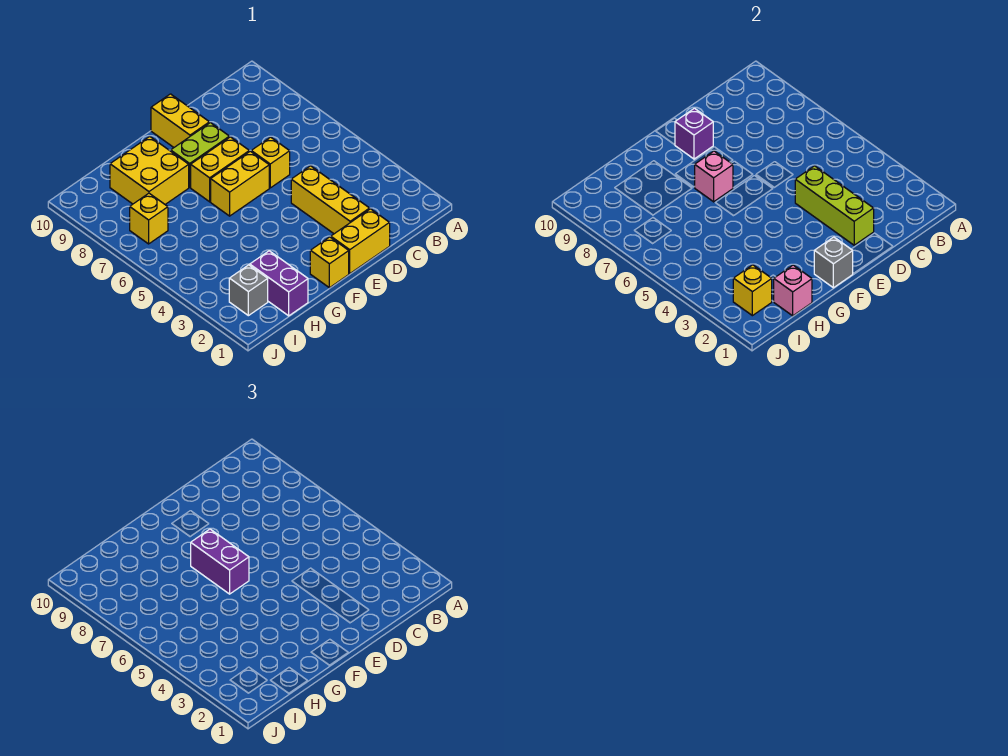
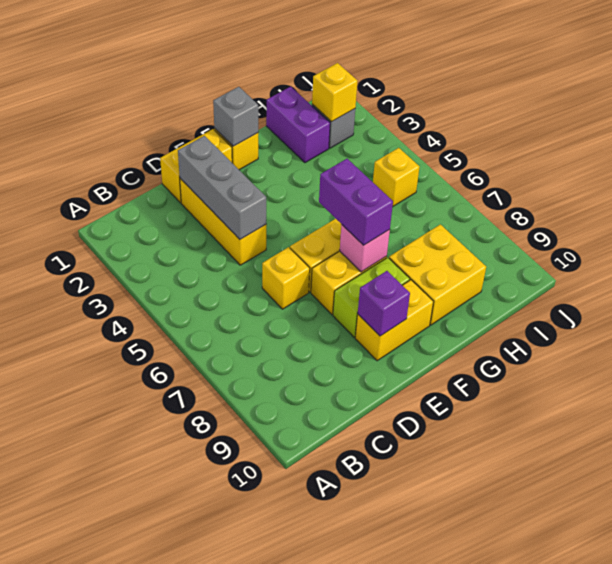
lime brick D2:D4 level 2 -> grey brick D2:D4 level 2
yellow brick E9:E10 level 1 -> yellow brick E9:F9 level 1
pink brick H1 level 2 -> none
yellow brick I7 level 1 -> yellow brick I5 level 1

